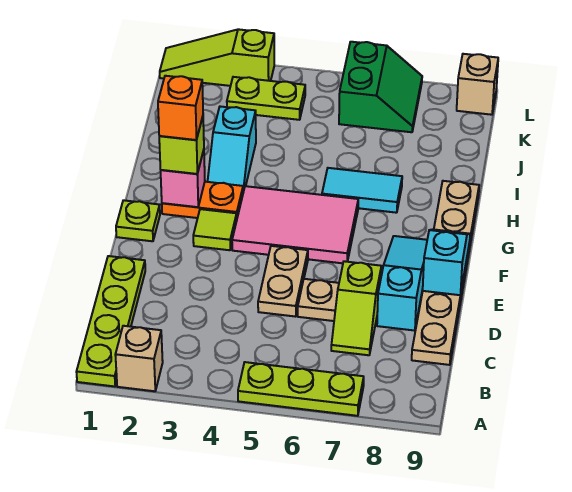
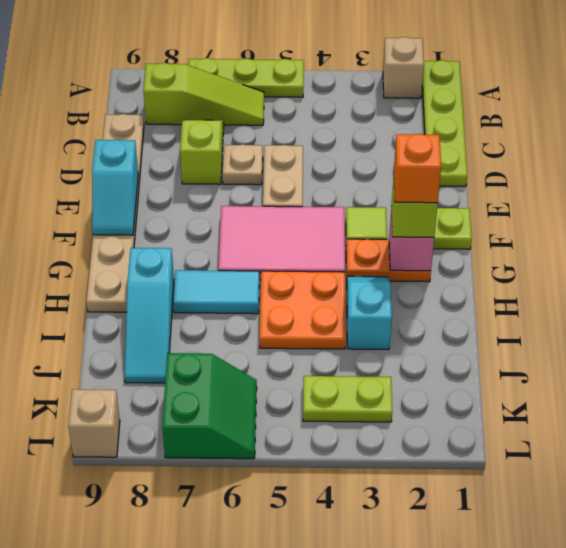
cyan slope D8:F8 level 1 top D -> cyan slope H8:J8 level 1 top H
none -> orange plate H4:I5 level 1
green slope K6:L7 level 1 top 6 -> green slope K6:L7 level 1 top 7
lime slope L1:L3 level 1 top 3 -> lime slope B6:B8 level 1 top 8

